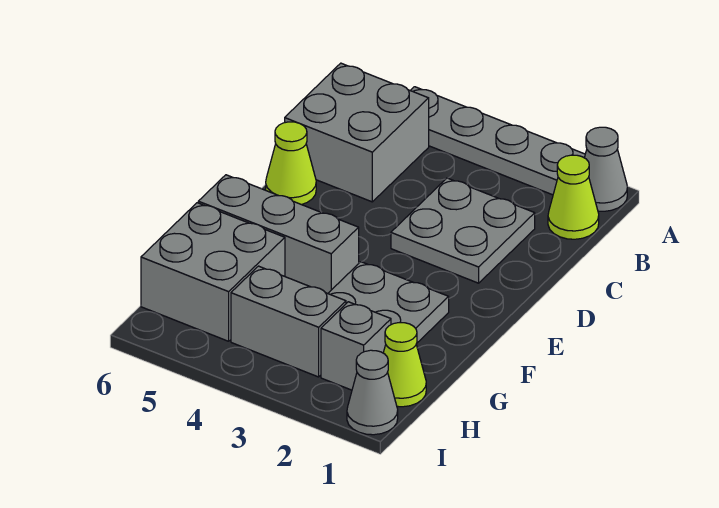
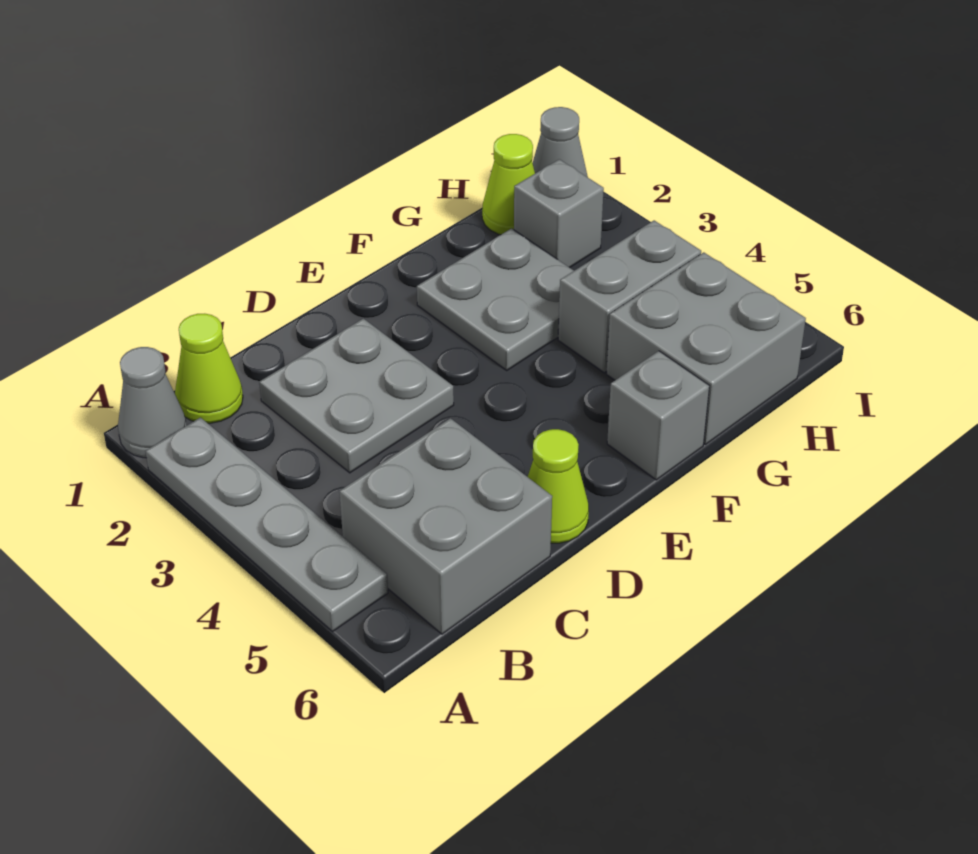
grey brick F4:F6 level 1 -> grey brick F6 level 1
grey brick H3:H4 level 1 -> grey brick G4:H4 level 1

